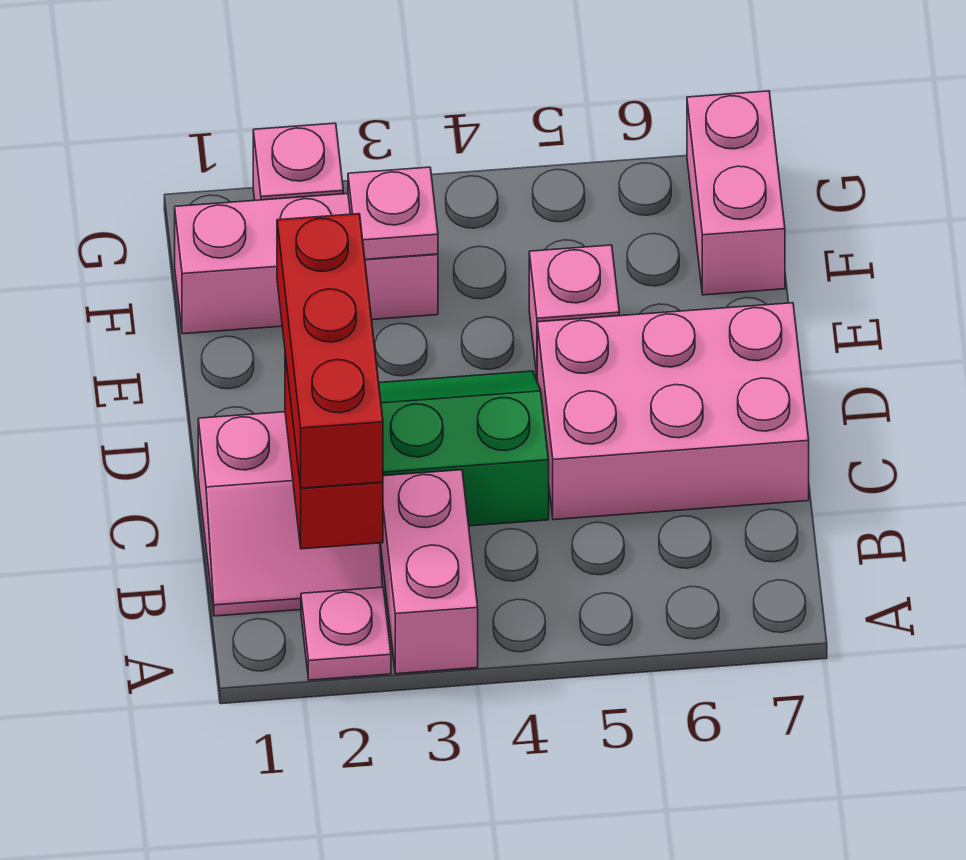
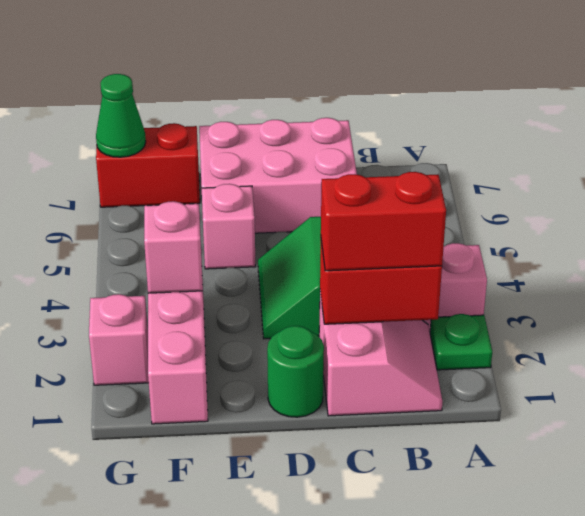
pink plate A2 level 1 -> green plate A2 level 1
red brick B2:D2 level 3 -> red brick B2:C2 level 3
pink brick C5:D7 level 1 -> pink brick C6:E7 level 1
none -> green round brick D1 level 1
pink plate F3 level 2 -> pink brick F3 level 2
pink brick F7:G7 level 1 -> red brick F7:G7 level 1
none -> green cone G7 level 2

